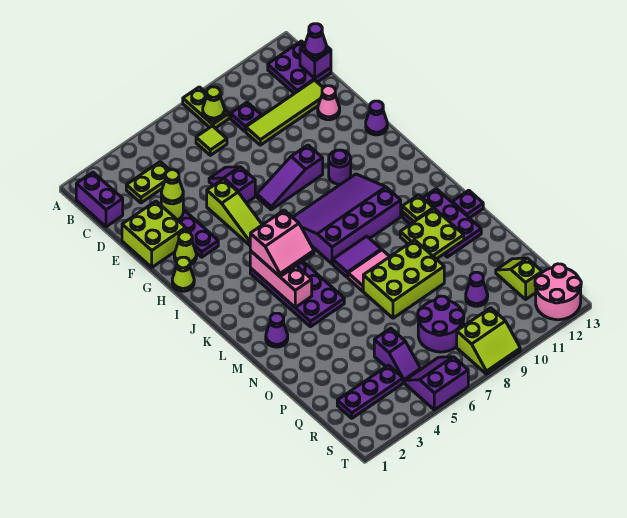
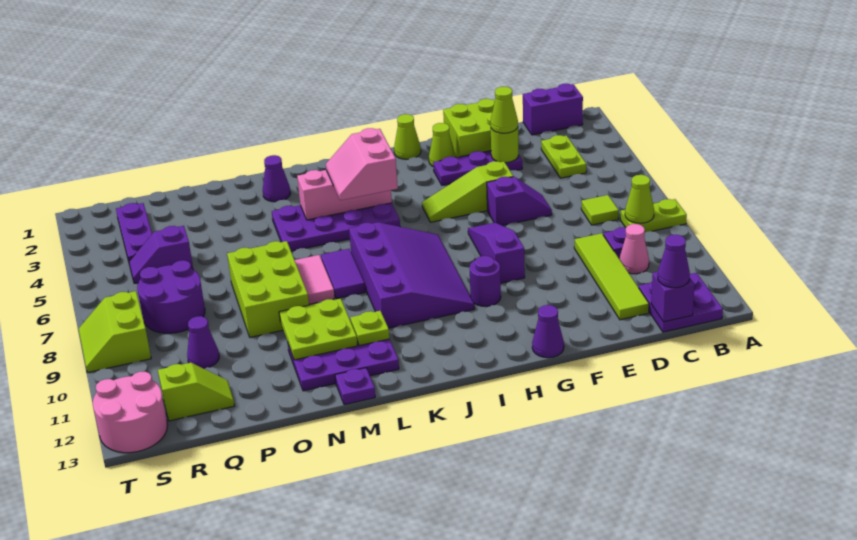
pink cone E12 level 1 -> pink cone C10 level 1
purple slope S5:T6 level 1 top T -> none

